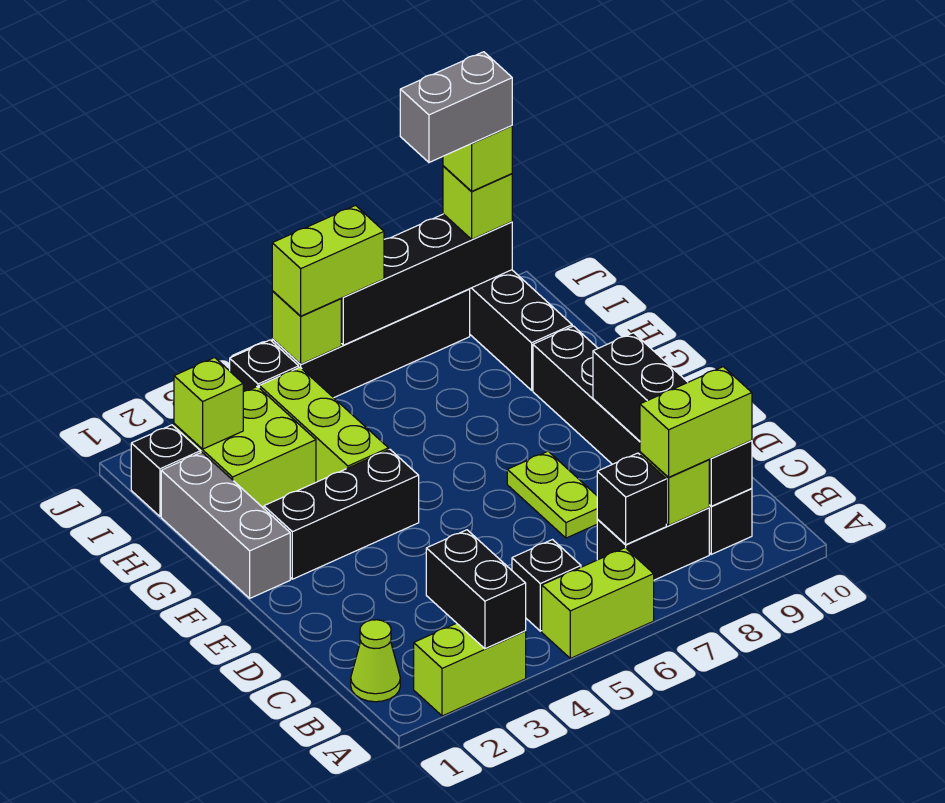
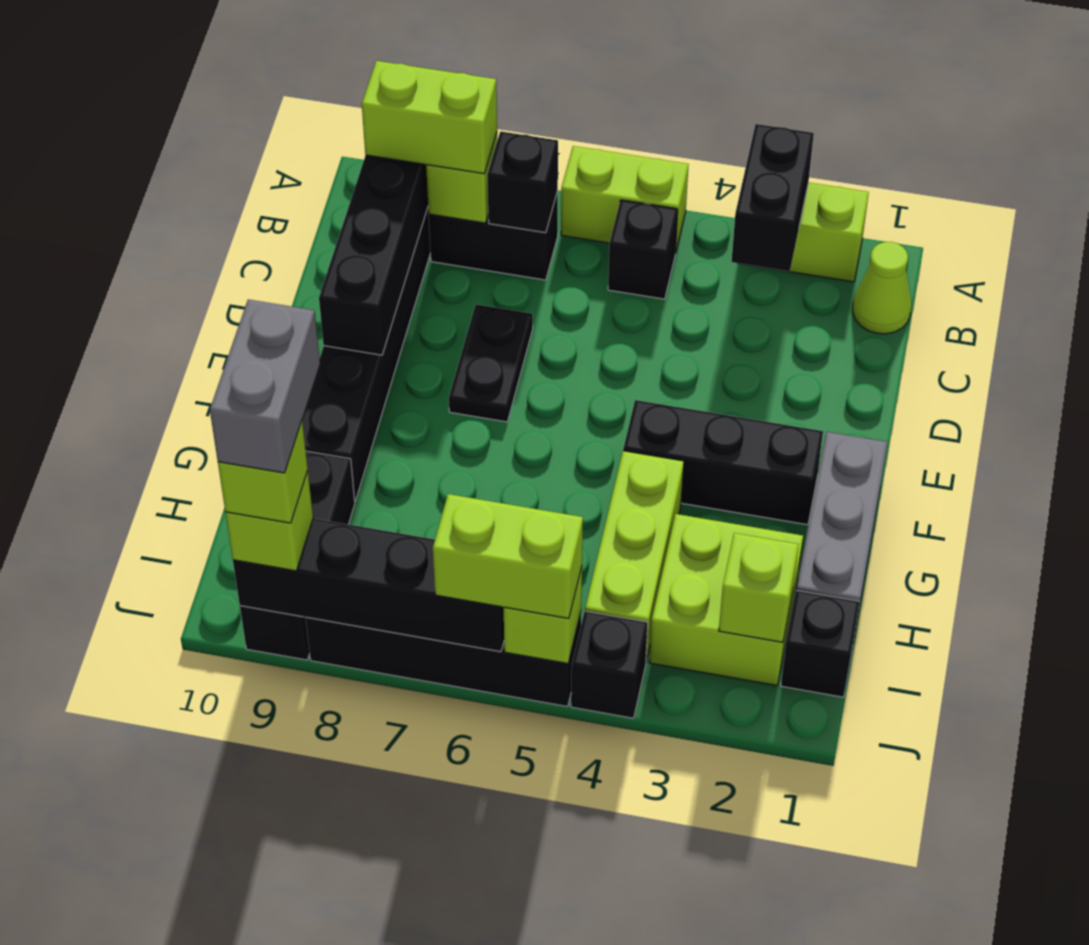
lime plate D7:E7 level 1 -> black plate D7:E7 level 1
grey brick J8:J9 level 5 -> grey brick I9:J9 level 5

